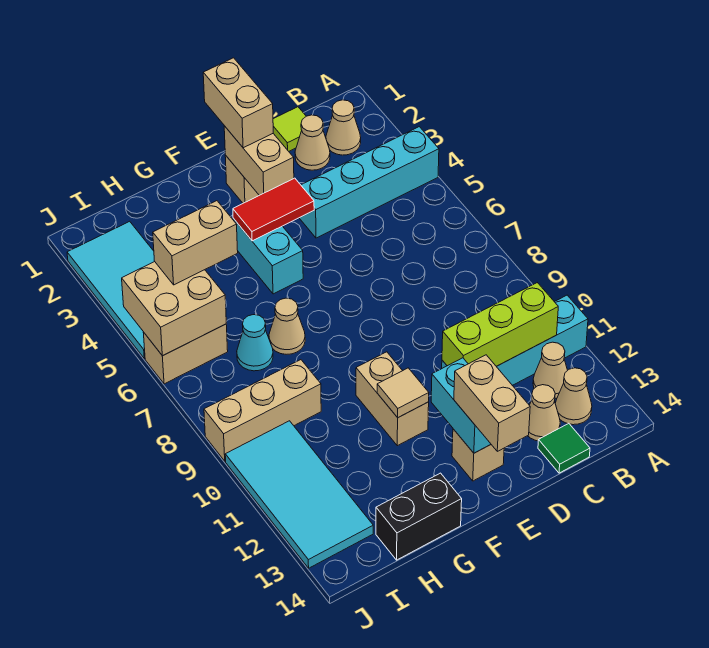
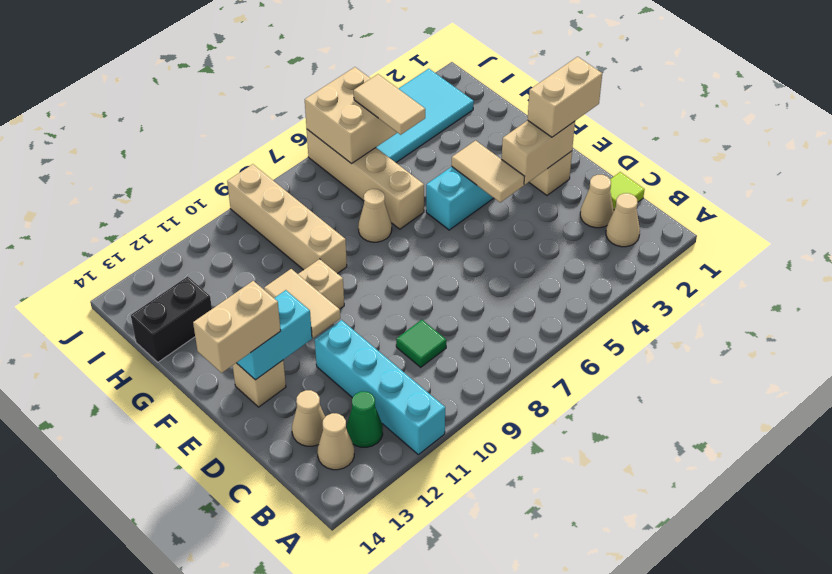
cyan brick A4:D4 level 1 -> none
lime brick B11:D11 level 2 -> none
tan cone B12 level 1 -> green cone B12 level 1
green tile C14 level 1 -> green tile C9 level 1
red tile E4:F4 level 2 -> tan tile E4:F4 level 2
tan tile F11 level 2 -> tan tile E11:F11 level 2
black brick G14:H14 level 1 -> black brick H13:H14 level 1
tan brick H5:I5 level 3 -> tan tile H5:I5 level 3
cyan cone H7 level 1 -> none
tan brick H9:J9 level 1 -> tan brick G9:J9 level 1
tan brick I6:J6 level 1 -> tan brick G6:J6 level 1
cyan tile I10:J13 level 1 -> none

